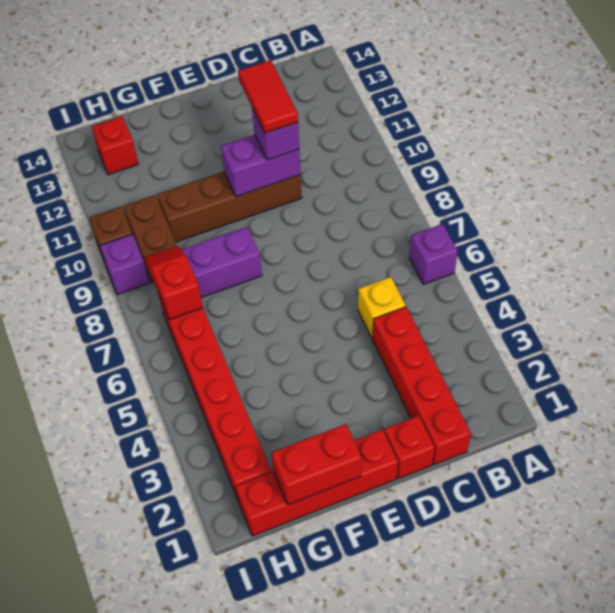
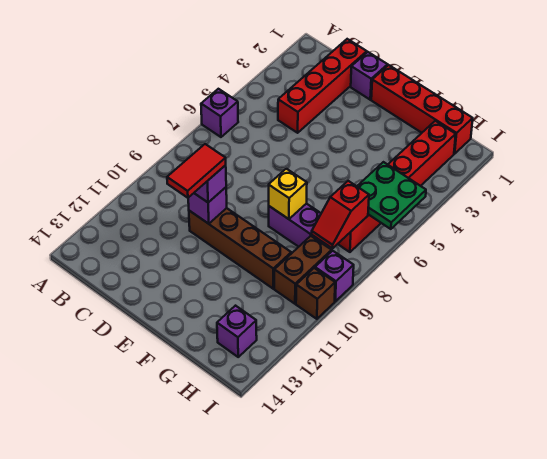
yellow brick C5 level 1 -> yellow brick F8 level 2
red brick D1 level 1 -> purple brick D1 level 1
purple brick D10:E10 level 2 -> purple brick D10 level 2
red brick F1:G1 level 2 -> none
none -> green plate H5:I6 level 2
red brick H13 level 1 -> purple brick H13 level 1

